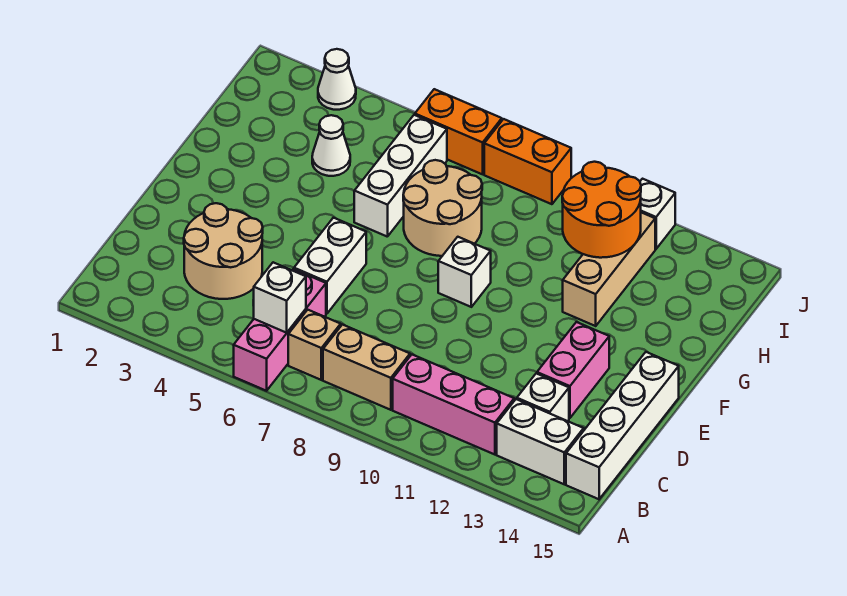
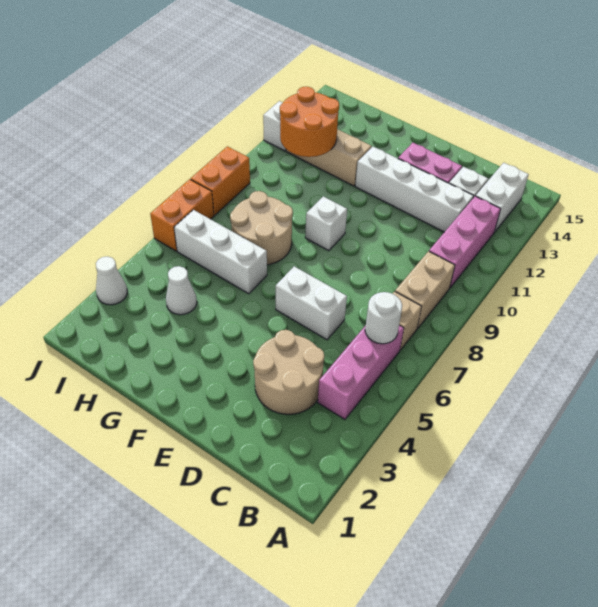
pink brick A6:C6 level 1 -> pink brick B4:B6 level 1
white brick B6 level 2 -> white round brick B6 level 2
white brick B15:E15 level 1 -> white brick C12:F12 level 1

